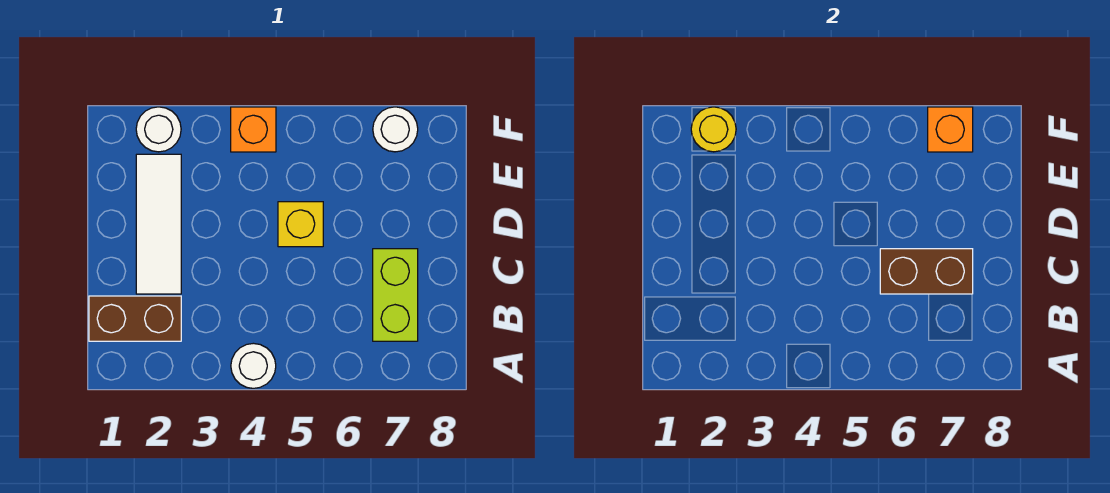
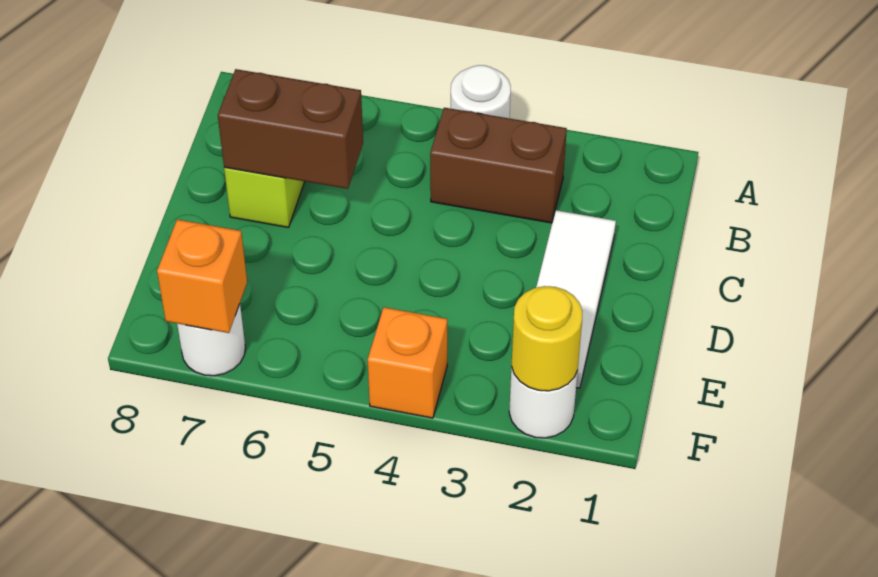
brown brick B1:B2 level 1 -> brown brick B3:B4 level 1
yellow brick D5 level 1 -> none

